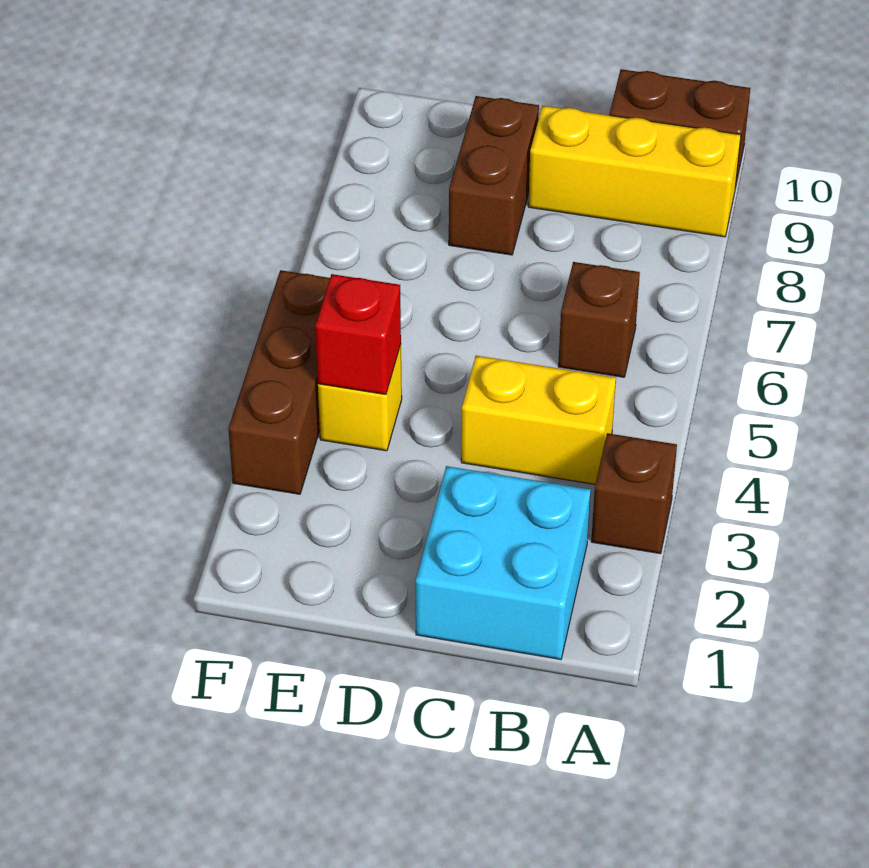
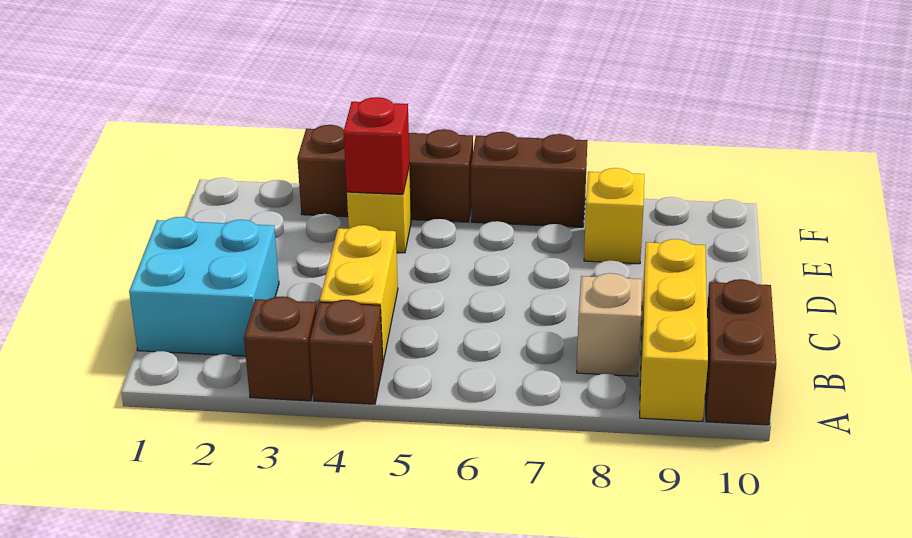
brown brick B6 level 1 -> brown brick A4 level 1
none -> tan brick B8 level 1
brown brick D8:D9 level 1 -> brown brick F6:F7 level 1
none -> yellow brick E8 level 1

